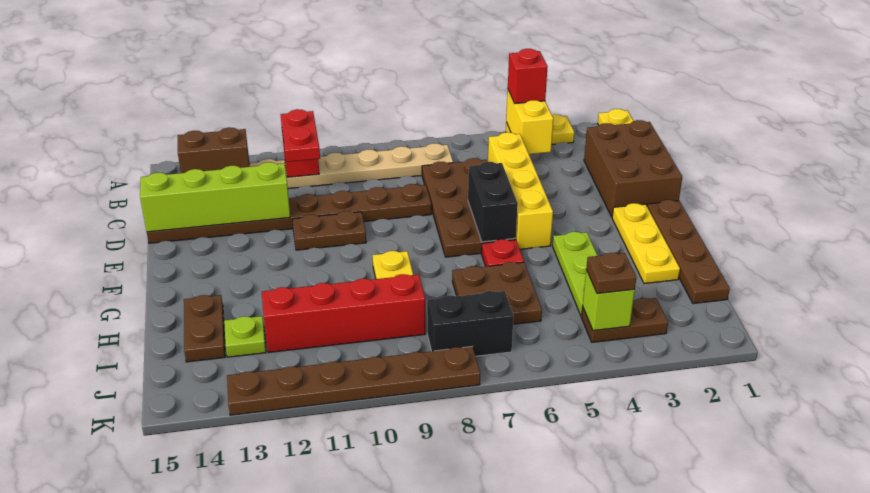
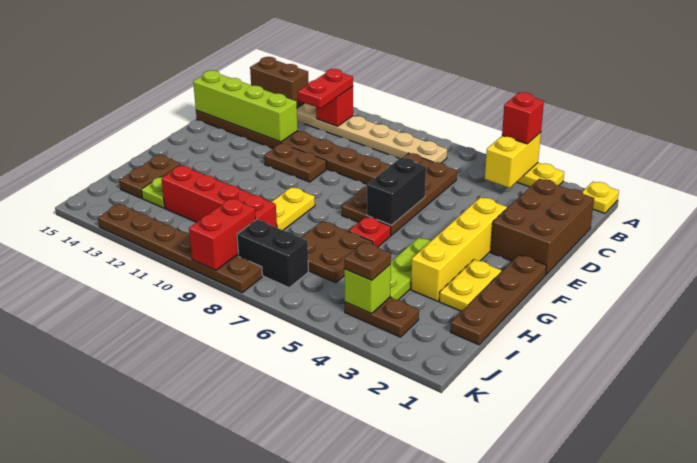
yellow brick C5:F5 level 1 -> yellow brick E3:H3 level 1
yellow plate F2:H2 level 1 -> yellow plate G2:H2 level 1
none -> red brick J9:K9 level 2

